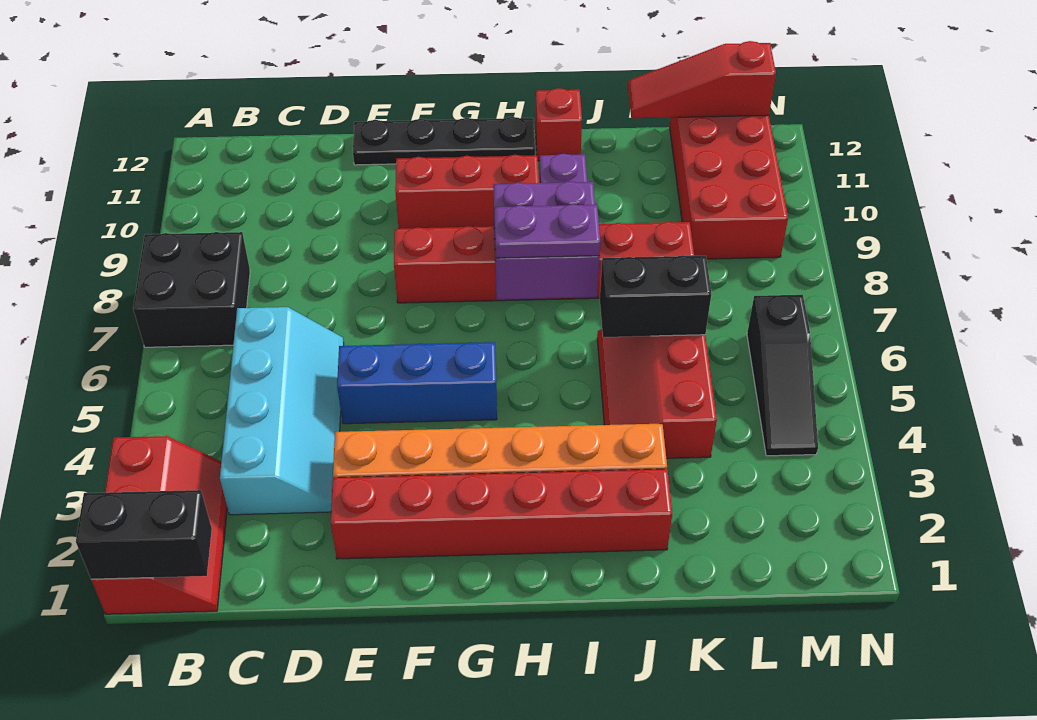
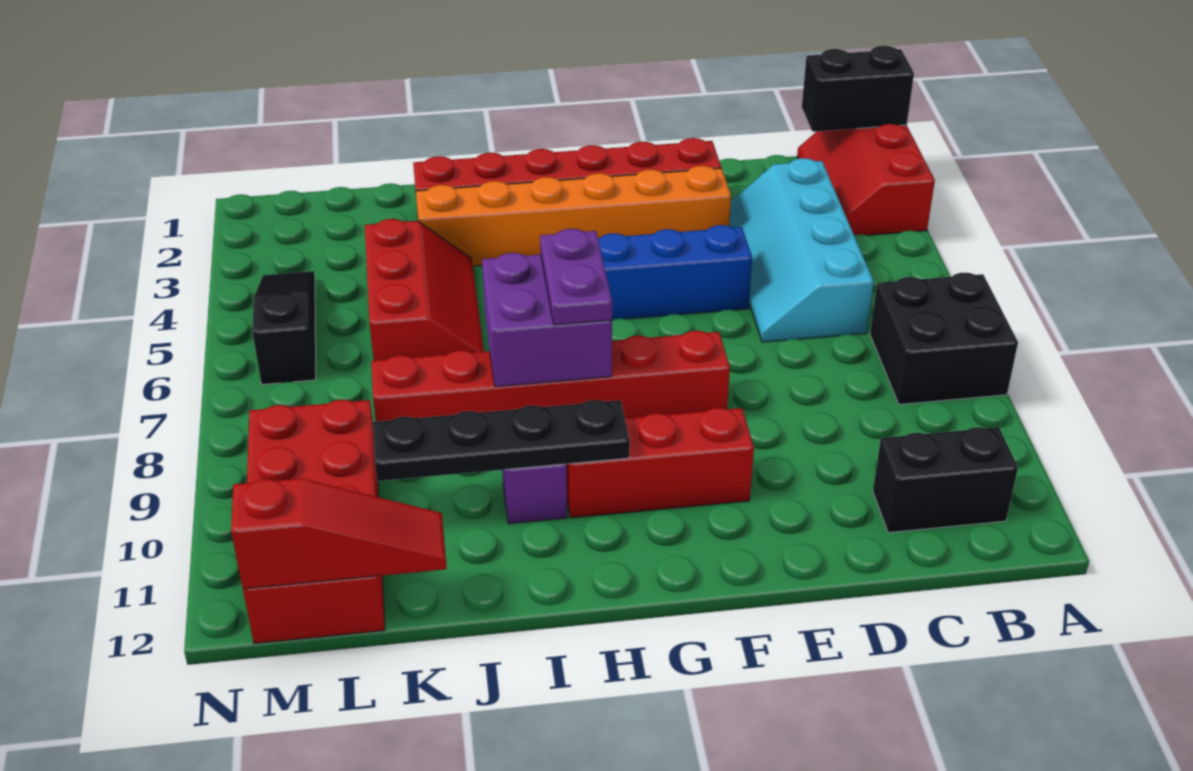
black plate E12:H12 level 1 -> black plate H10:K10 level 2
purple plate H7:I7 level 3 -> purple plate H7:H8 level 3
red brick I12 level 1 -> none
black brick J6:K6 level 2 -> black brick B11:C11 level 1

